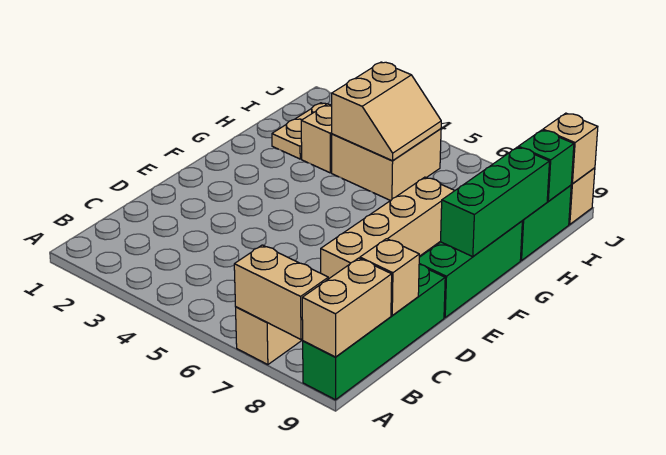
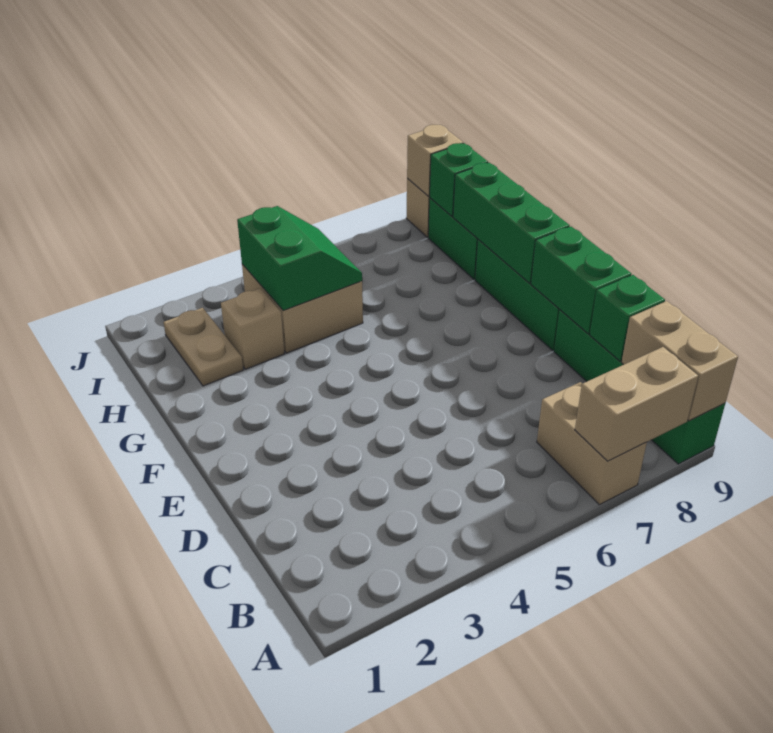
tan brick C9 level 2 -> green brick C9 level 2
tan brick D7:G7 level 1 -> none
none -> green brick D9:E9 level 2
tan slope H4:I5 level 2 top 4 -> green slope H4:I5 level 2 top 4

